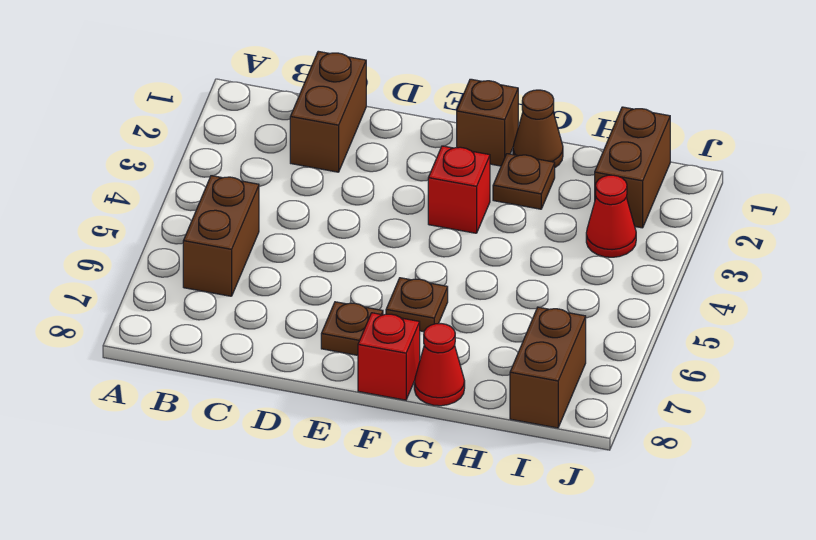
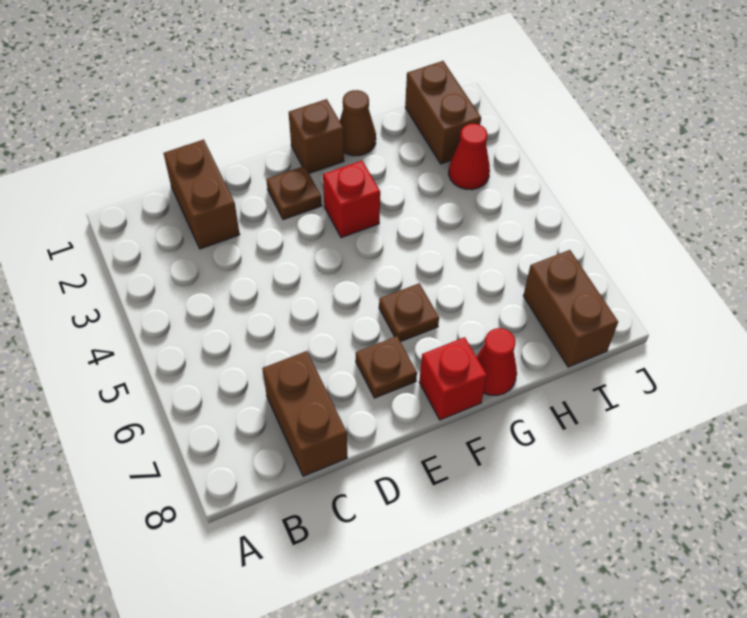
brown brick B5:B6 level 1 -> brown brick C7:C8 level 1
brown plate G2 level 1 -> brown plate E2 level 1

